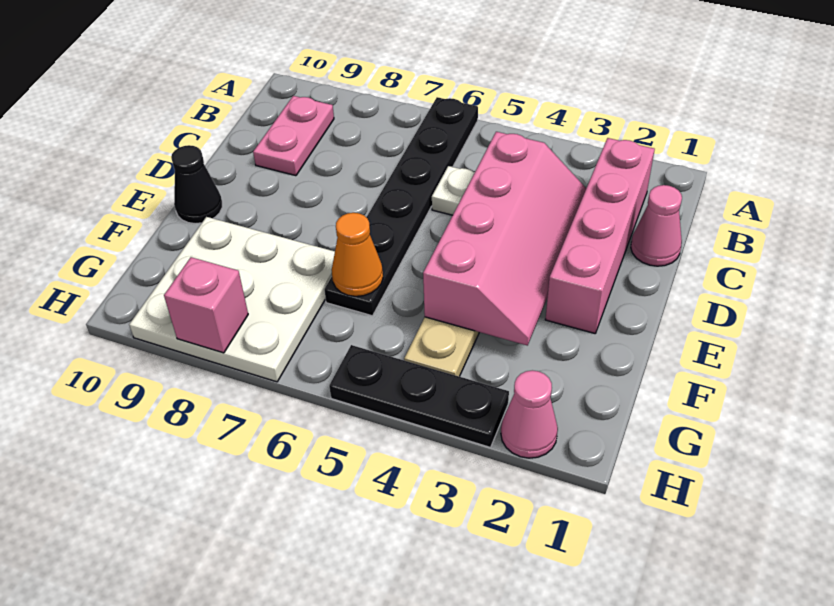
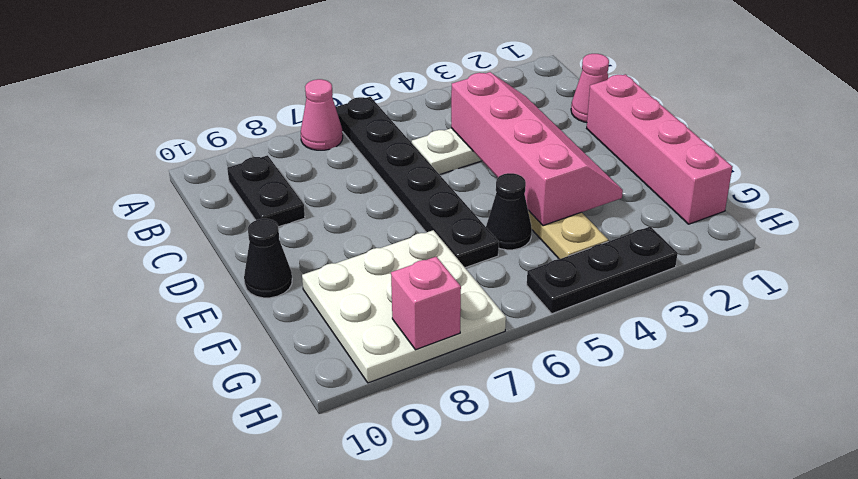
pink brick B2:E2 level 1 -> pink brick D1:G1 level 1
pink plate B9:C9 level 1 -> black plate B9:C9 level 1
none -> black cone F5 level 1
orange cone F6 level 2 -> none
pink cone H2 level 1 -> pink cone A7 level 1

